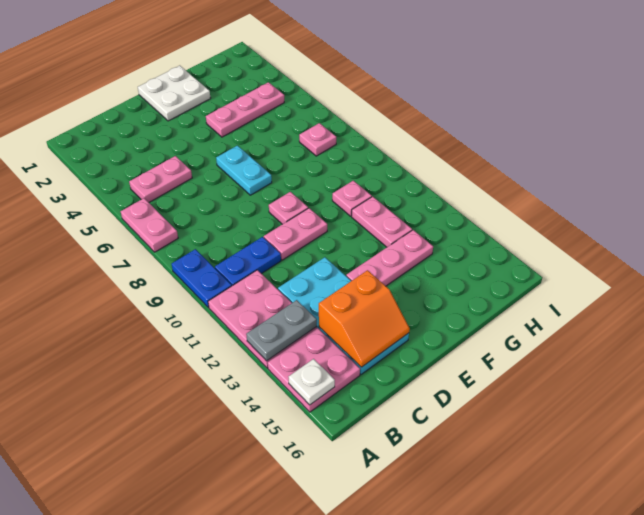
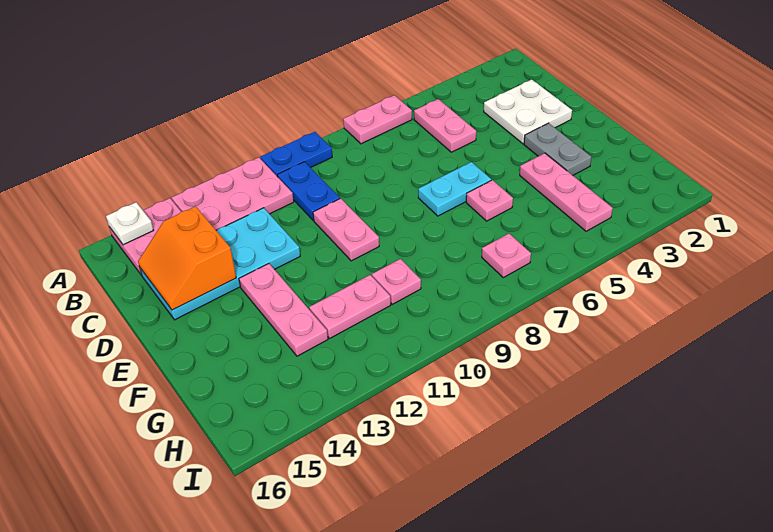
grey plate A13:B13 level 2 -> grey plate E3:F3 level 1
white plate E1:F2 level 1 -> white plate C2:D3 level 1
pink plate E9 level 1 -> pink plate F6 level 1

